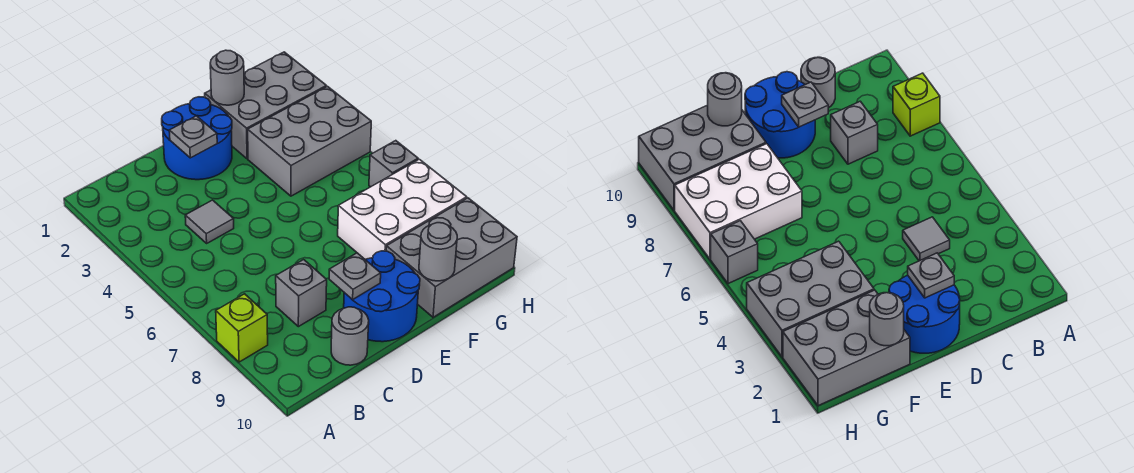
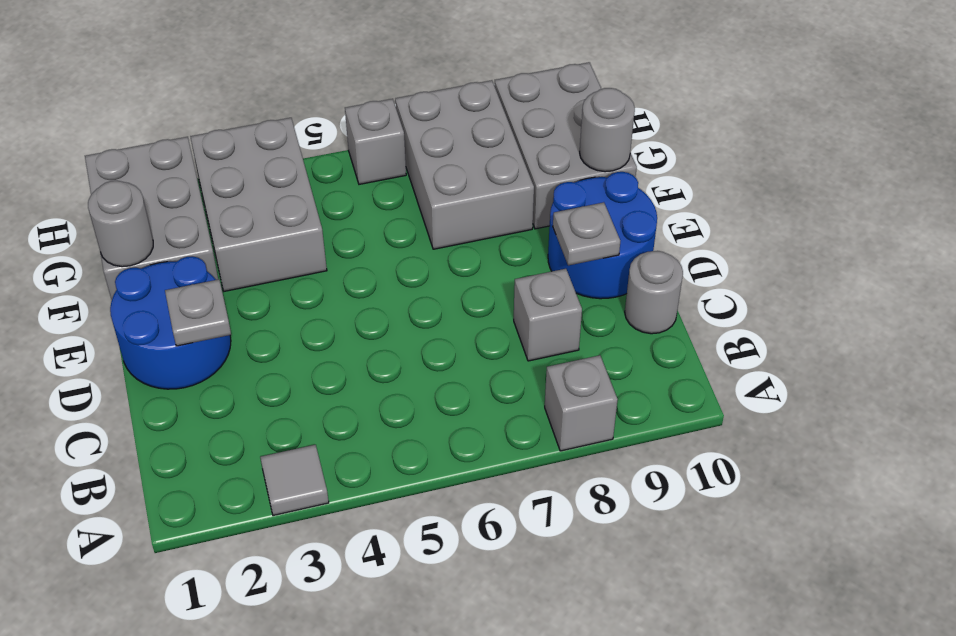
lime brick A8 level 1 -> grey brick A8 level 1
grey tile C4 level 1 -> grey tile A3 level 1
white brick F7:H8 level 1 -> grey brick F7:H8 level 1

